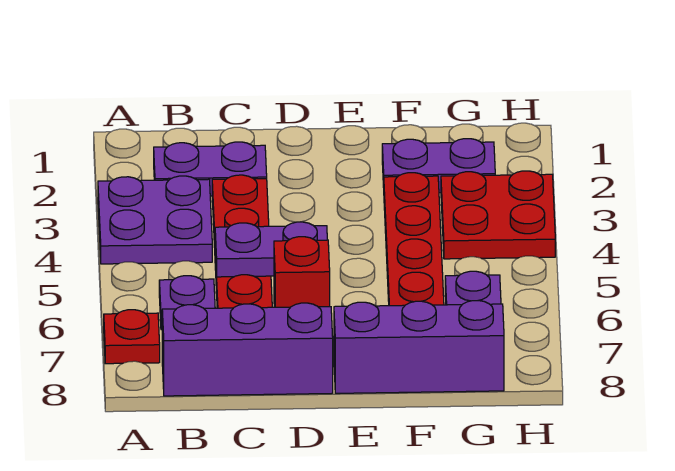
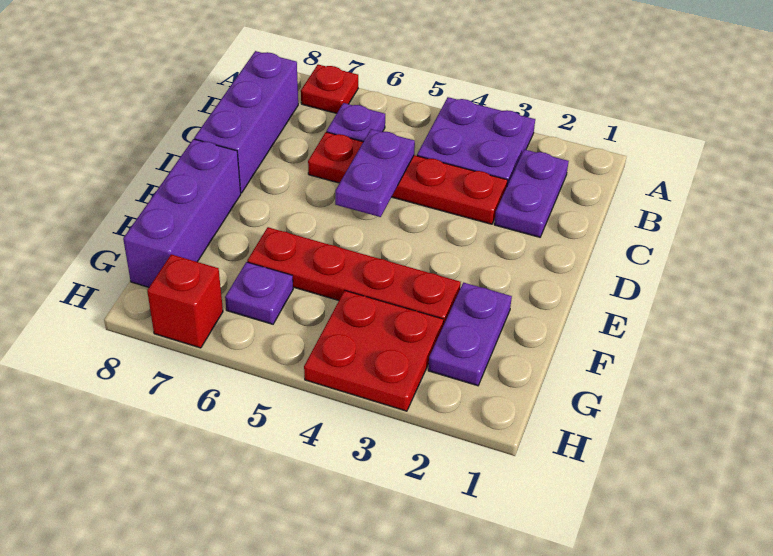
red brick D6 level 1 -> red brick H7 level 1

